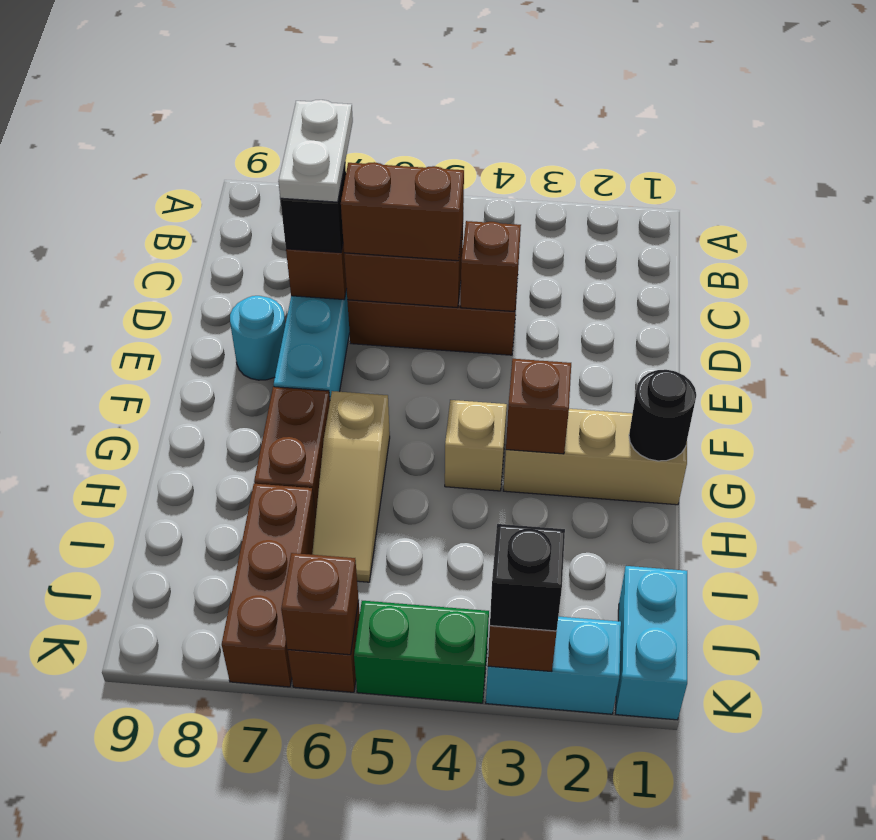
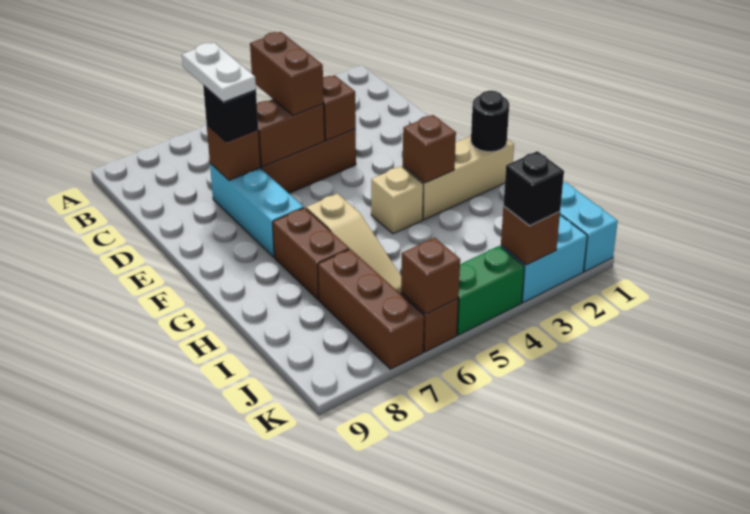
brown brick D5:D6 level 3 -> brown brick C5:D5 level 3
cyan round brick E8 level 1 -> none

